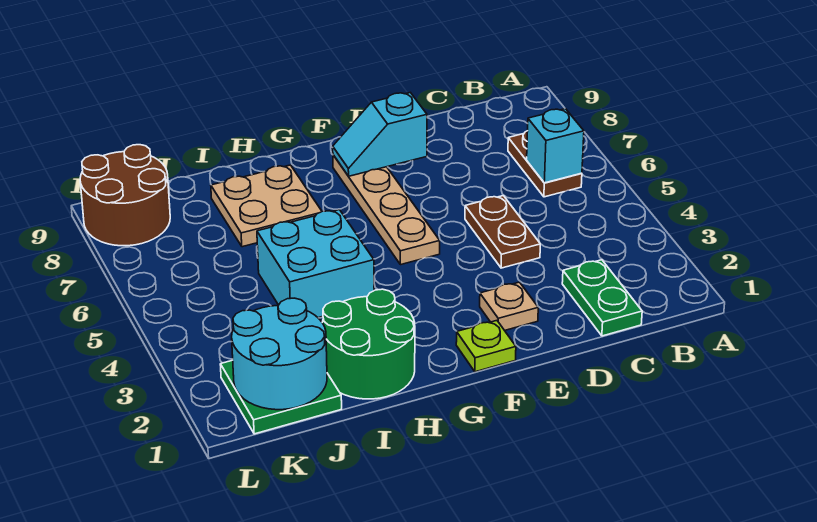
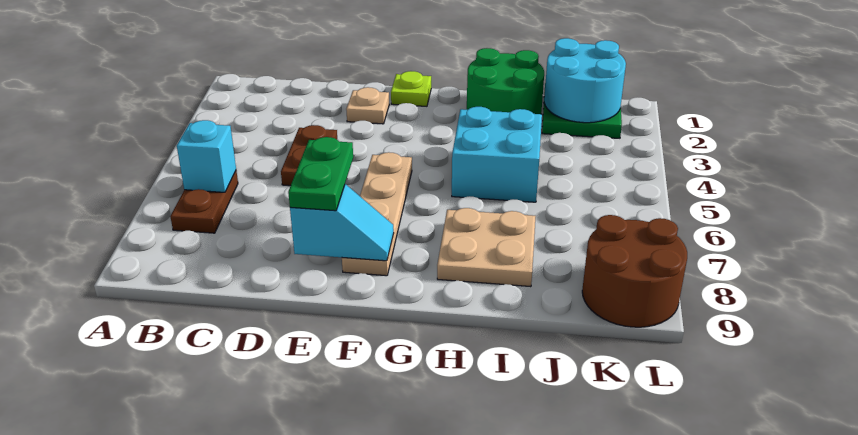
green plate C1:C2 level 1 -> green plate E7:E8 level 3

